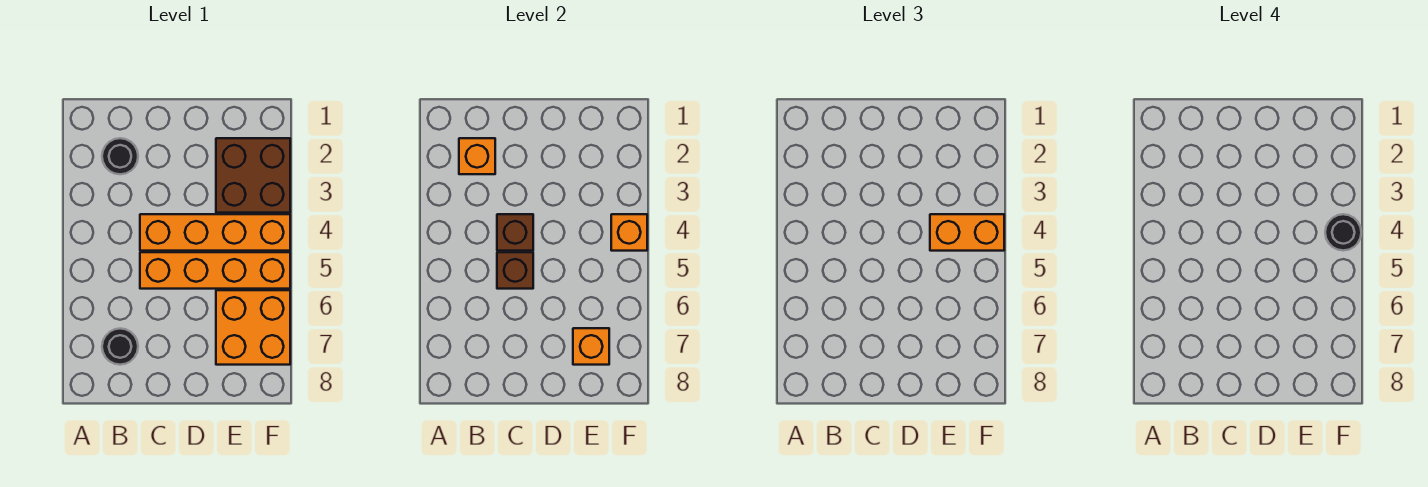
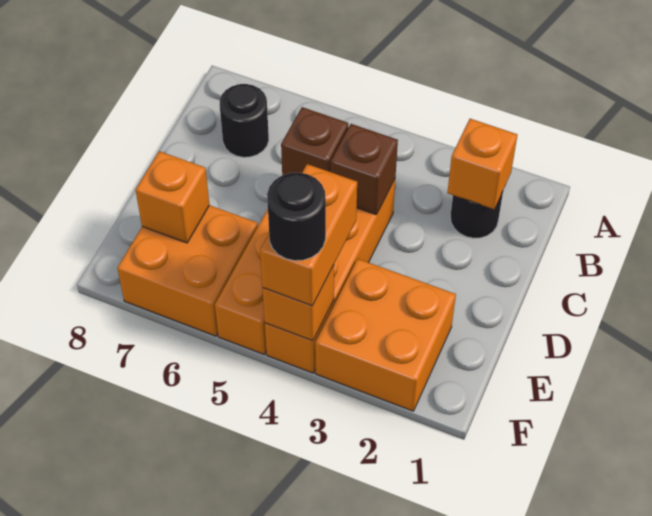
brown brick E2:F3 level 1 -> orange brick E2:F3 level 1

